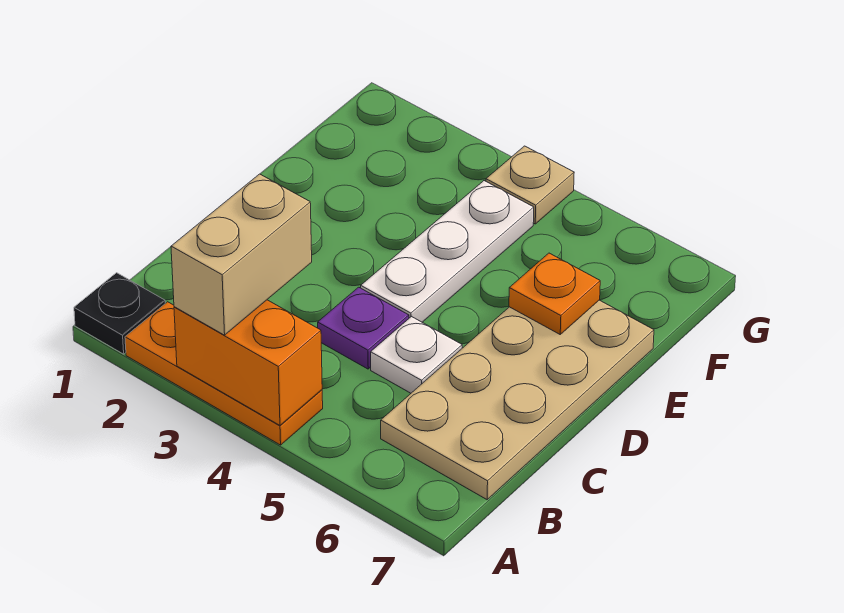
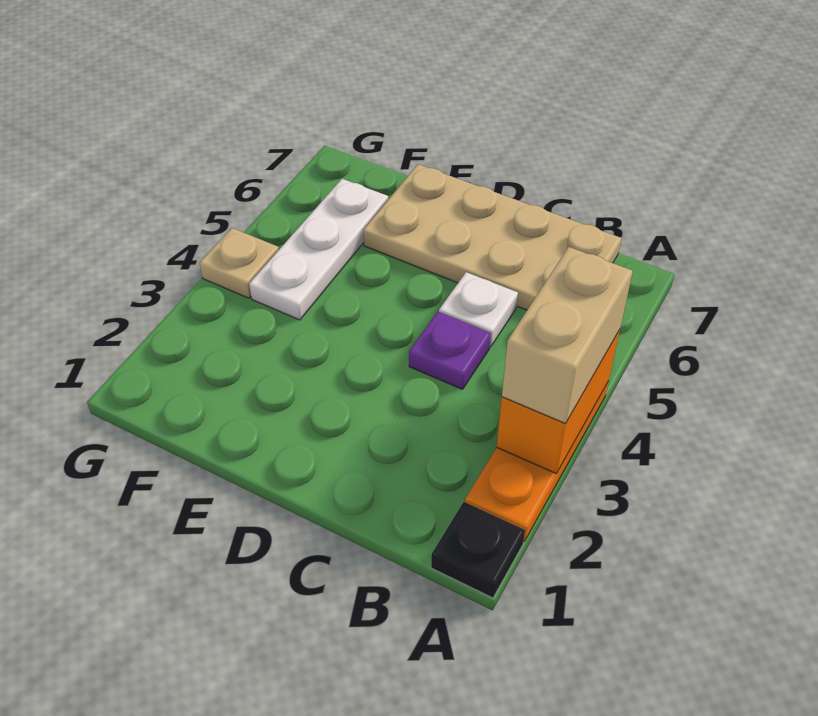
tan brick A3:B3 level 3 -> tan brick A3:A4 level 3
white plate D4:F4 level 1 -> white plate F4:F6 level 1
orange plate E6 level 2 -> none

